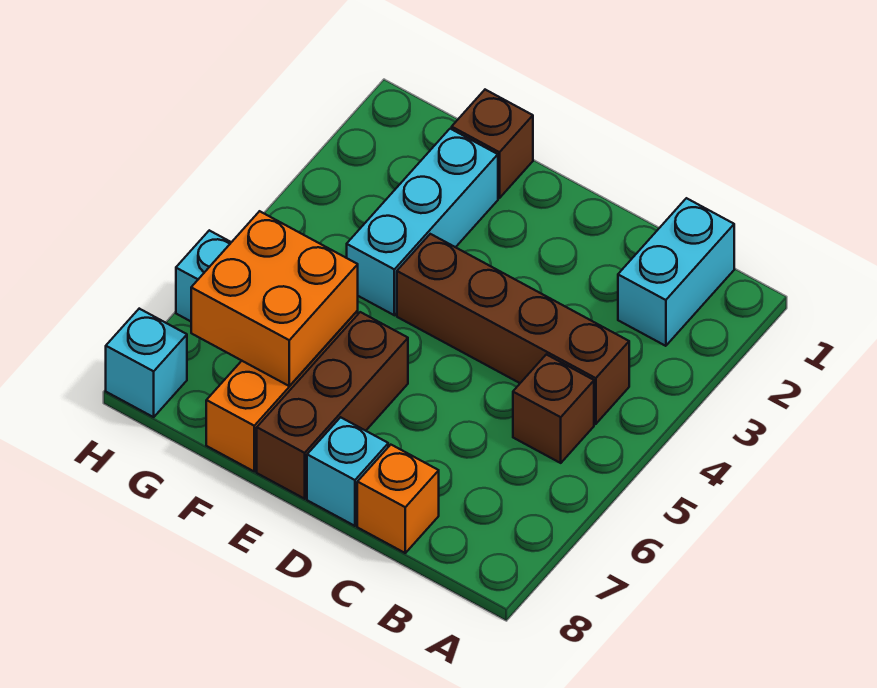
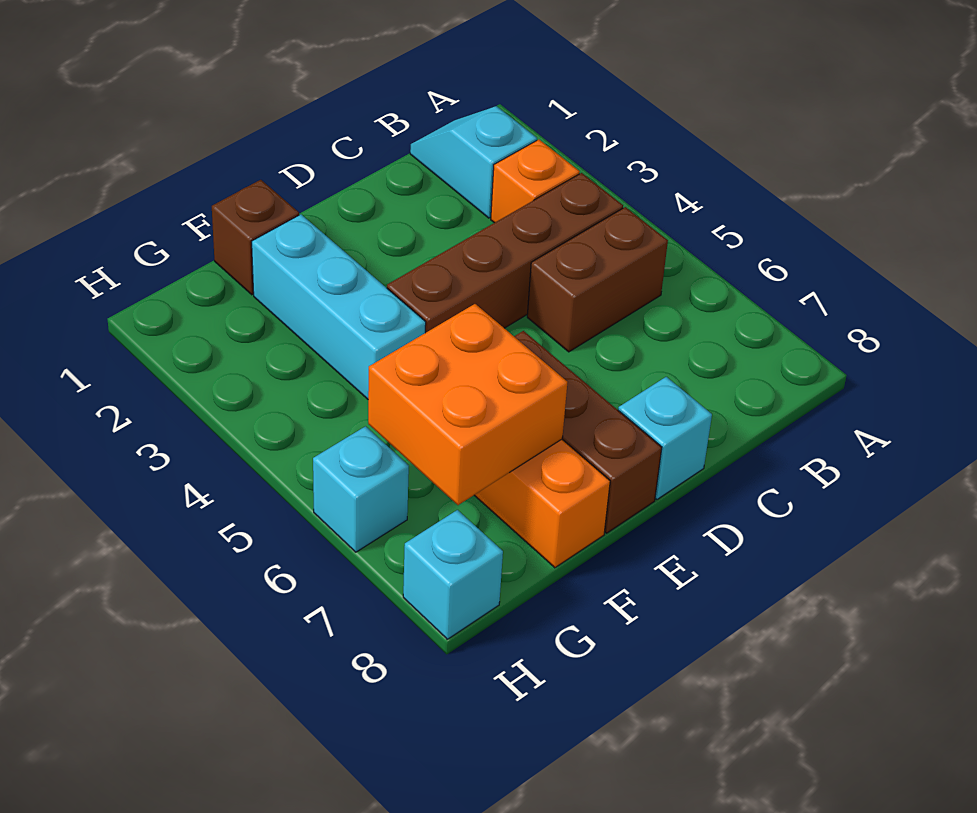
cyan brick B1:B2 level 1 -> cyan slope B1:B2 level 1 top 2
brown brick B5 level 1 -> brown brick B5:C5 level 1
orange brick C8 level 1 -> orange brick B3 level 1

